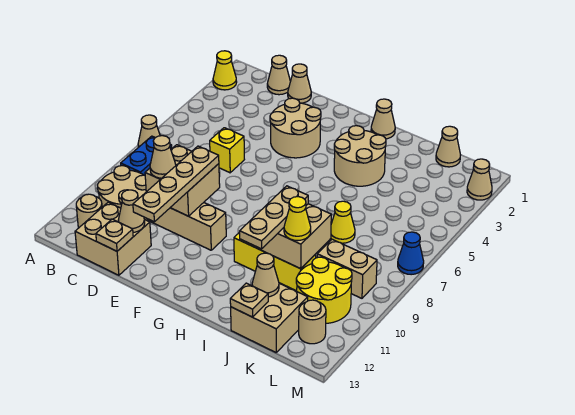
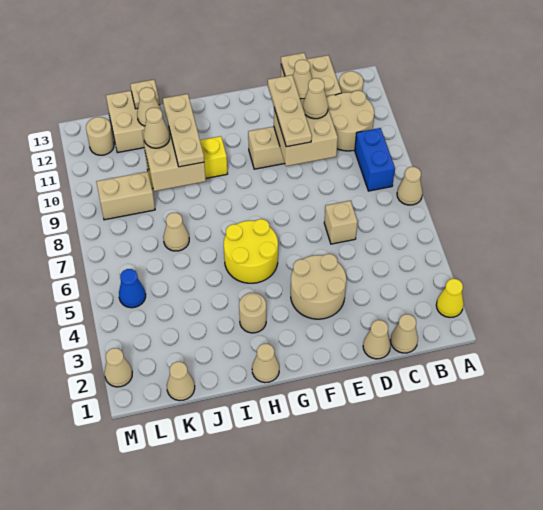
yellow brick D6 level 1 -> tan brick D6 level 1
tan plate E9:E12 level 3 -> tan plate E9:E11 level 3
tan round brick H3:I4 level 1 -> tan round brick H3 level 1
yellow cone J7 level 1 -> tan cone J7 level 1
yellow cone J10 level 3 -> tan cone J10 level 3
yellow round brick K10:L11 level 1 -> yellow round brick G5:H6 level 1
blue cone M7 level 1 -> blue cone L5 level 1

